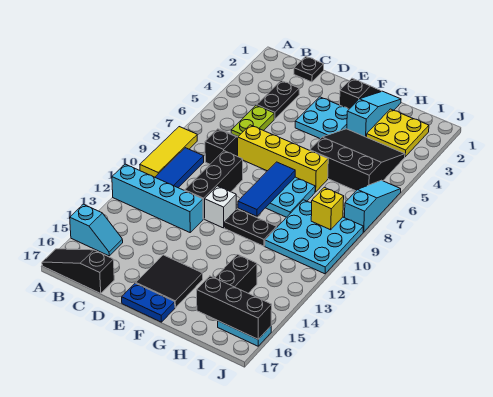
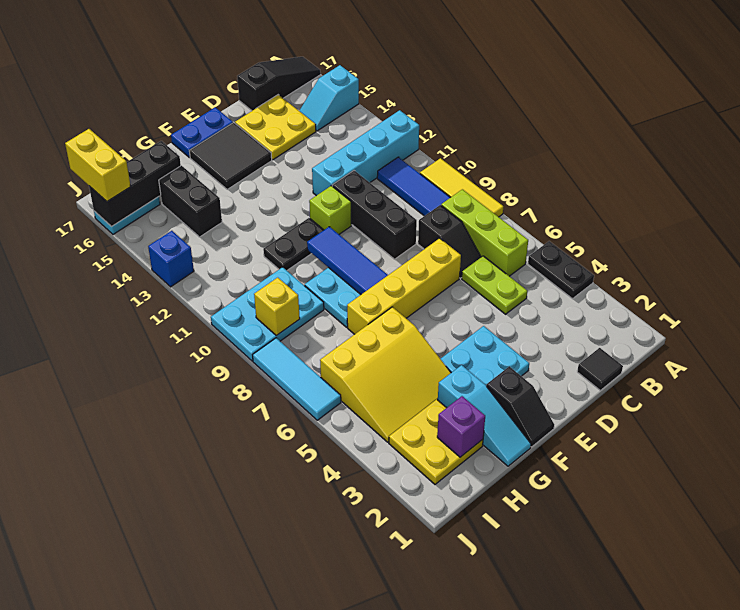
none -> lime brick B6:B8 level 1
black plate C1 level 1 -> black tile C1 level 1
black plate C3:C4 level 1 -> black plate A4:A5 level 1
none -> yellow plate C15:D16 level 1
white brick E11 level 1 -> lime brick E11 level 1
black slope G4:I6 level 1 top 6 -> yellow slope G4:I6 level 1 top 6
none -> purple brick H2 level 2
cyan plate H9:J11 level 1 -> cyan plate H9:J10 level 1
cyan slope J6:J8 level 1 top 8 -> cyan tile J6:J8 level 1
none -> blue brick J13 level 1
none -> yellow brick J16:J17 level 3

